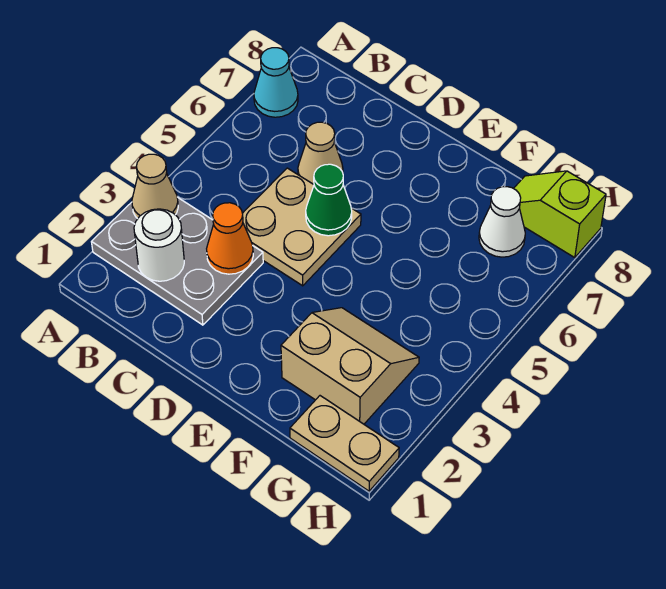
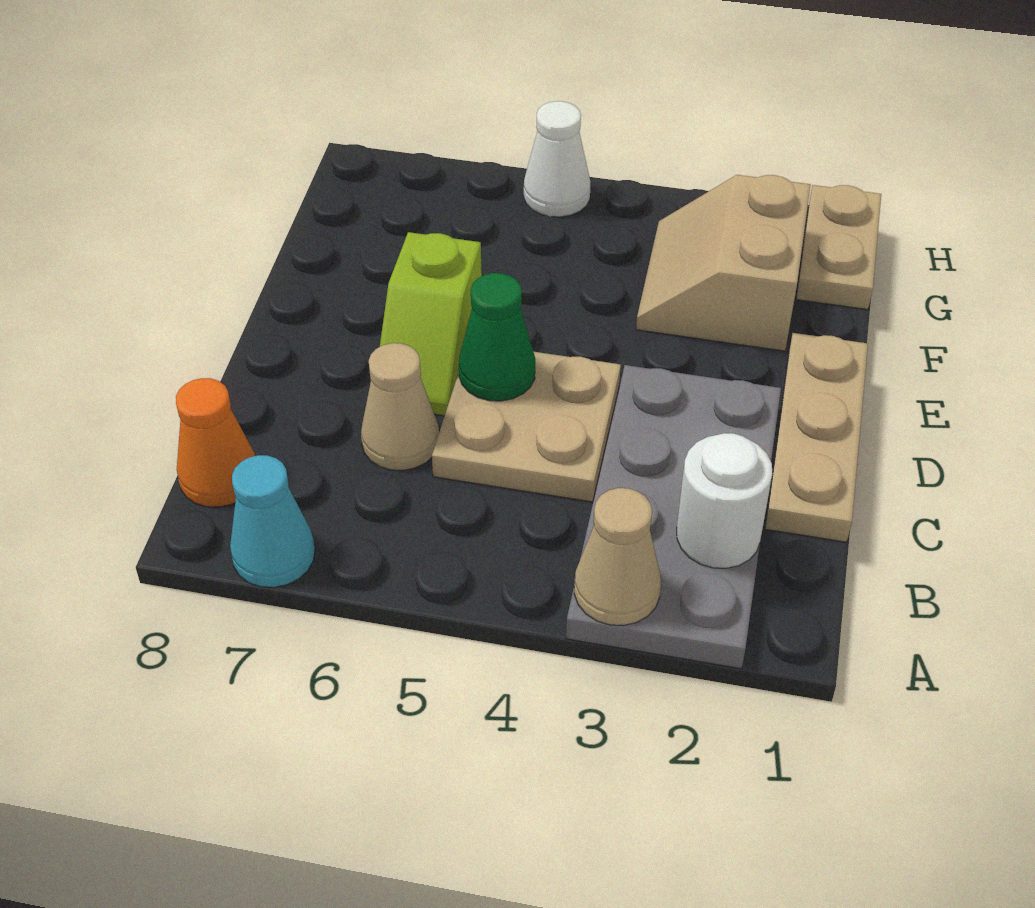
grey plate A2:C3 level 1 -> grey plate A2:D3 level 1
none -> tan plate C1:E1 level 1
orange cone C3 level 2 -> orange cone B8 level 1
white cone G7 level 1 -> white cone H5 level 1
lime slope G8:H8 level 1 top H -> lime slope D6:E6 level 1 top E

